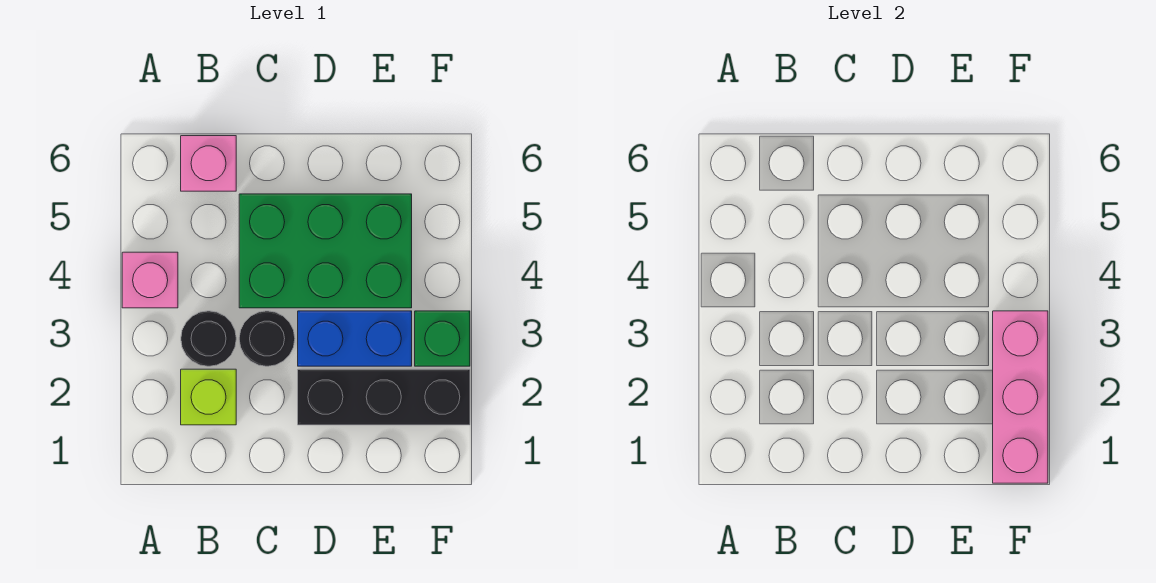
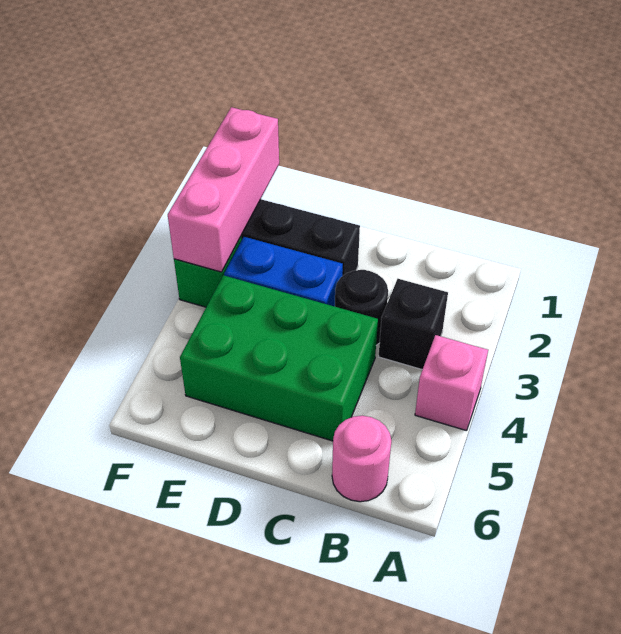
lime brick B2 level 1 -> none
black round brick B3 level 1 -> black brick B3 level 1
pink brick B6 level 1 -> pink round brick B6 level 1

